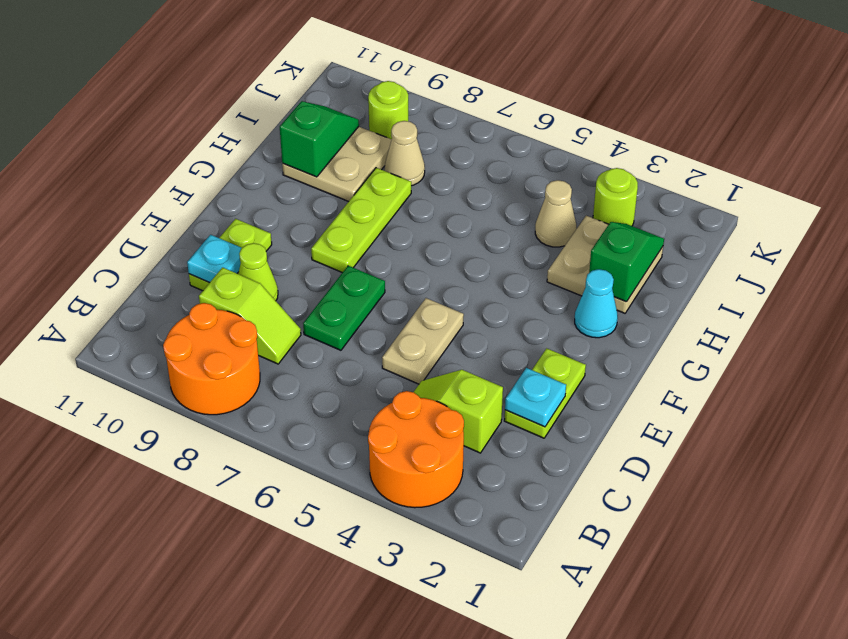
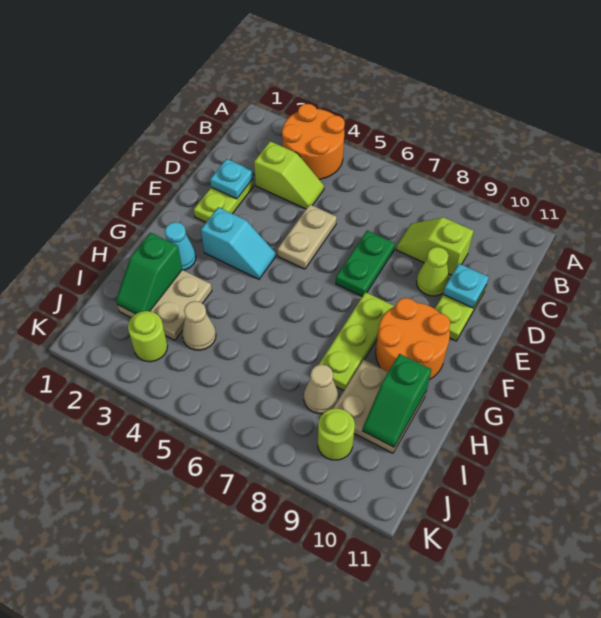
orange round brick A8:B9 level 1 -> orange round brick F9:G10 level 1
none -> cyan slope F3:F4 level 1 top 3

